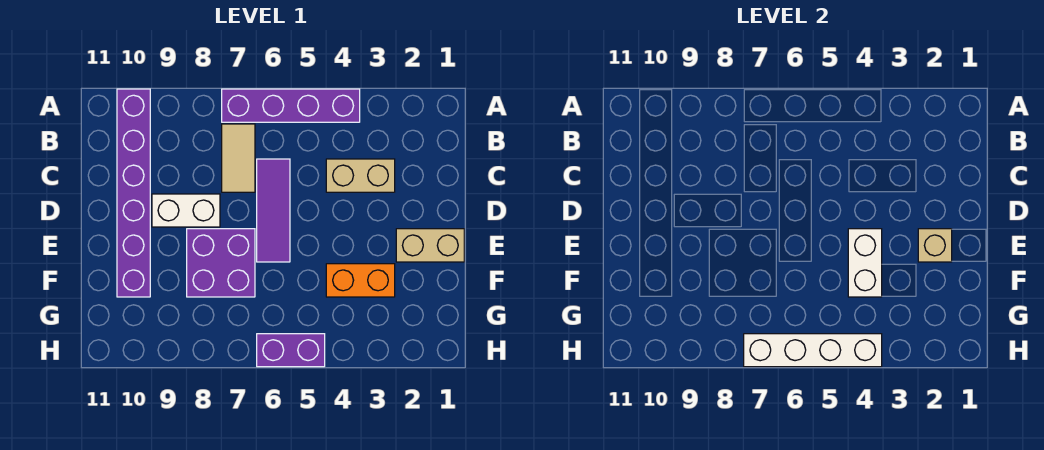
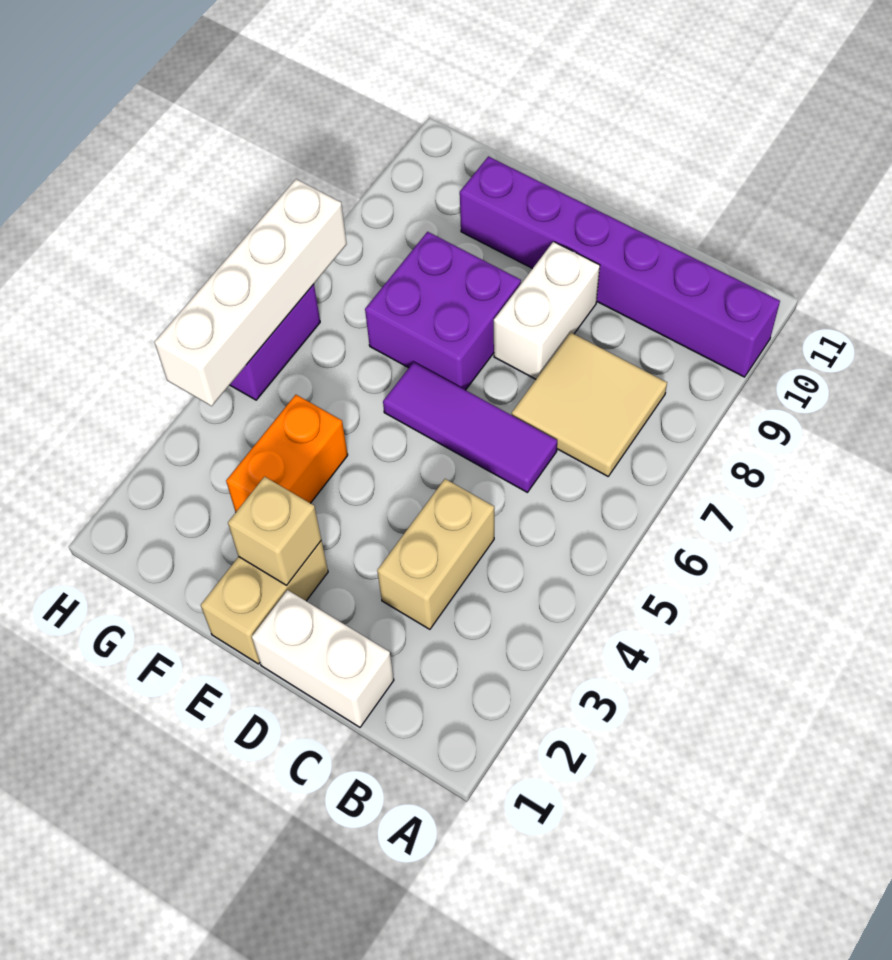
purple brick A4:A7 level 1 -> none
tan tile B7:C7 level 1 -> tan tile B7:C8 level 1
white brick E4:F4 level 2 -> white brick C1:D1 level 1

